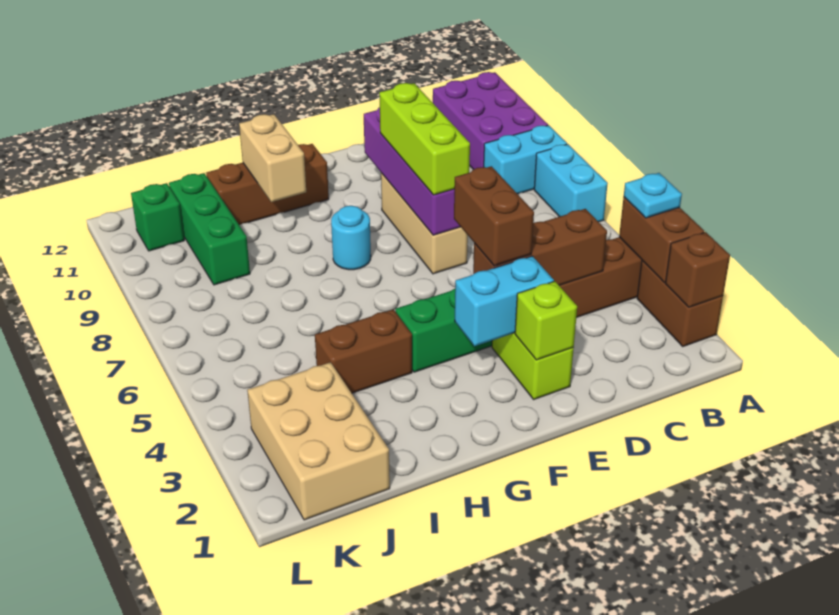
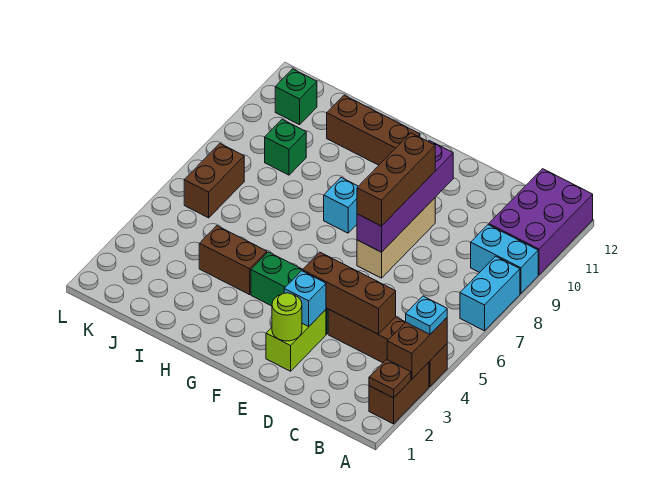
brown brick A2 level 2 -> brown plate A2 level 2
lime brick E2 level 2 -> lime round brick E2 level 2
cyan brick E3:F3 level 2 -> cyan brick E3 level 2
brown brick E4:E5 level 3 -> brown brick K6:K7 level 1
lime brick E7:E9 level 3 -> brown brick E7:E9 level 3
cyan round brick G8 level 1 -> cyan brick G8 level 1
tan brick H10:H11 level 2 -> none
tan brick J1:K3 level 1 -> none
green brick J9:J11 level 1 -> green brick J9 level 1

